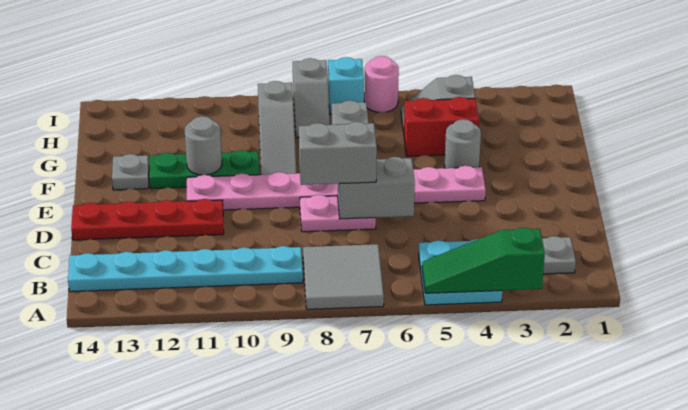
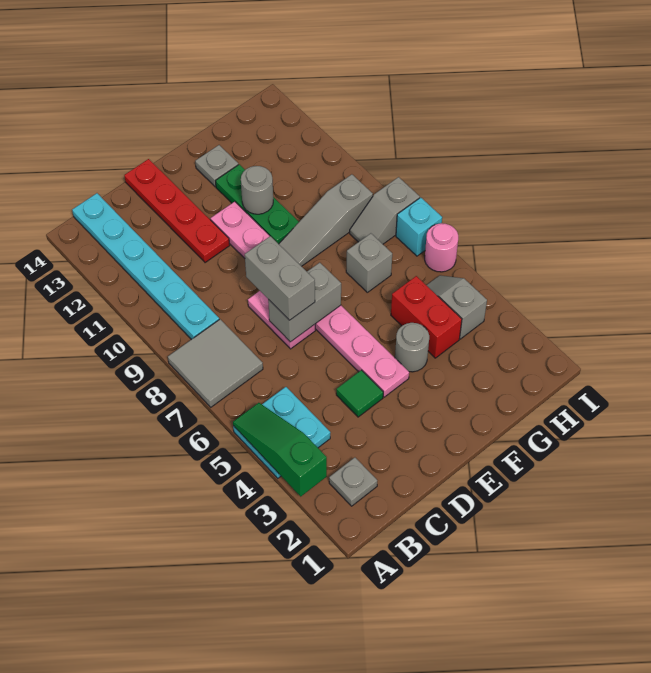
none -> green tile D4 level 1
grey brick D6:D7 level 2 -> grey brick D7:E7 level 2

